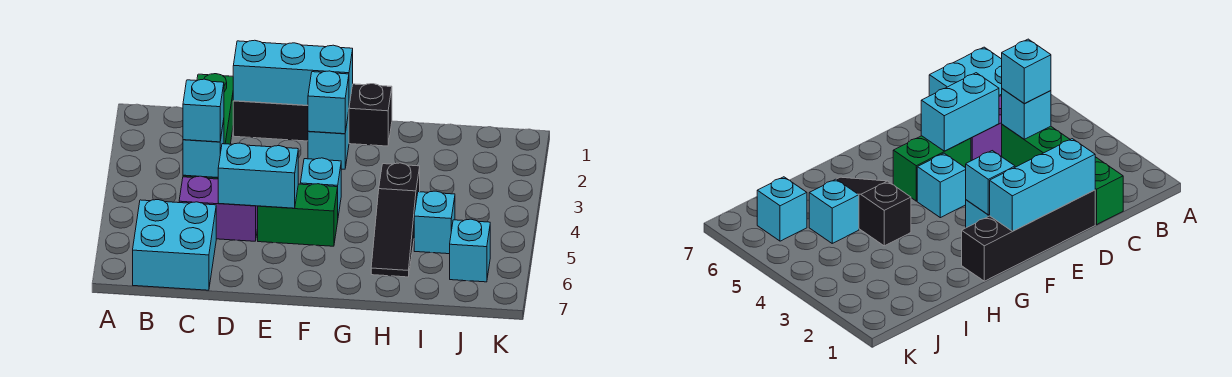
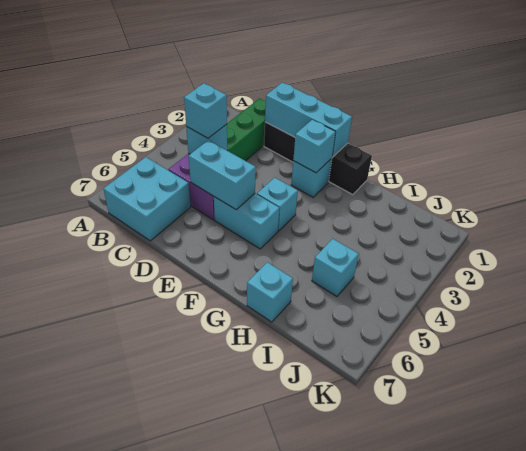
green brick E5:F5 level 1 -> cyan brick E5:F5 level 1
black slope H4:H6 level 1 top 4 -> none
cyan brick J6 level 1 -> cyan brick H7 level 1

